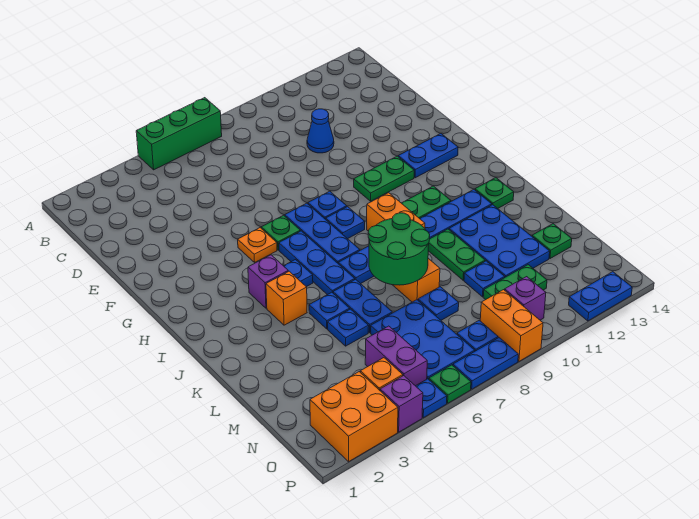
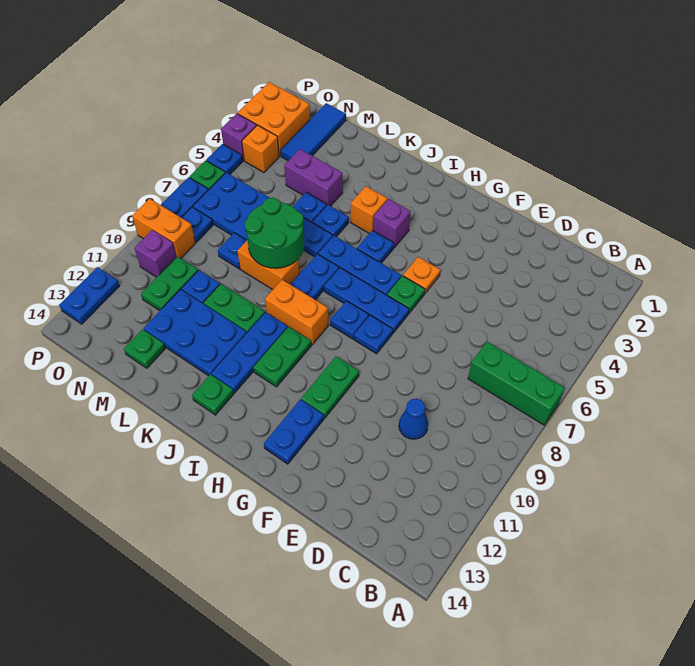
green brick A5:A7 level 1 -> green brick A7:C7 level 1
none -> blue tile N1:N3 level 1
purple brick N5:O5 level 1 -> purple brick L4:M4 level 1

